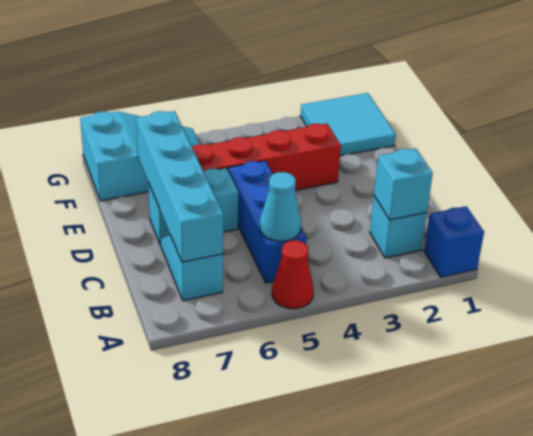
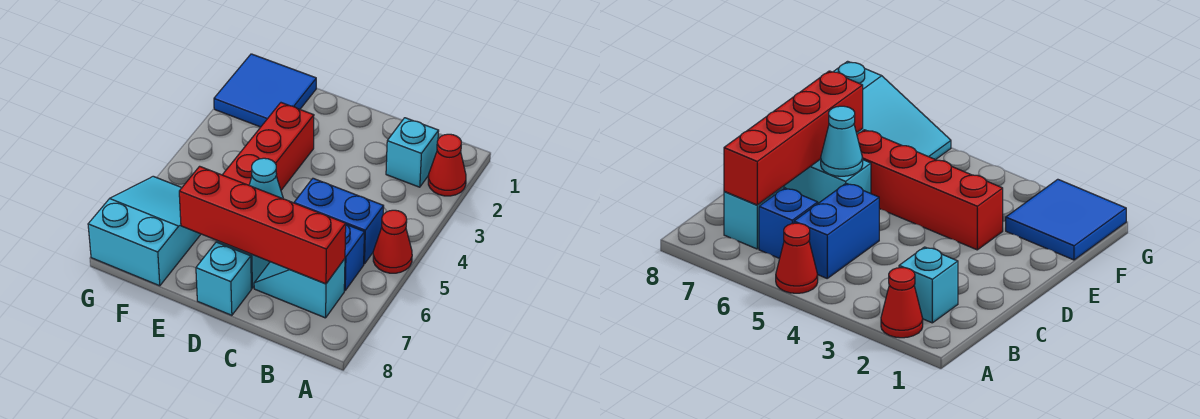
blue brick A1 level 1 -> blue brick B6 level 1
none -> red cone A2 level 1
cyan brick B2 level 2 -> cyan brick D8 level 1
blue brick B5:D5 level 1 -> blue brick B5:C5 level 1
cyan cone B5 level 2 -> cyan cone D6 level 2
cyan brick B7:E7 level 2 -> red brick B7:E7 level 2
cyan tile F1:G2 level 1 -> blue tile F1:G2 level 1

